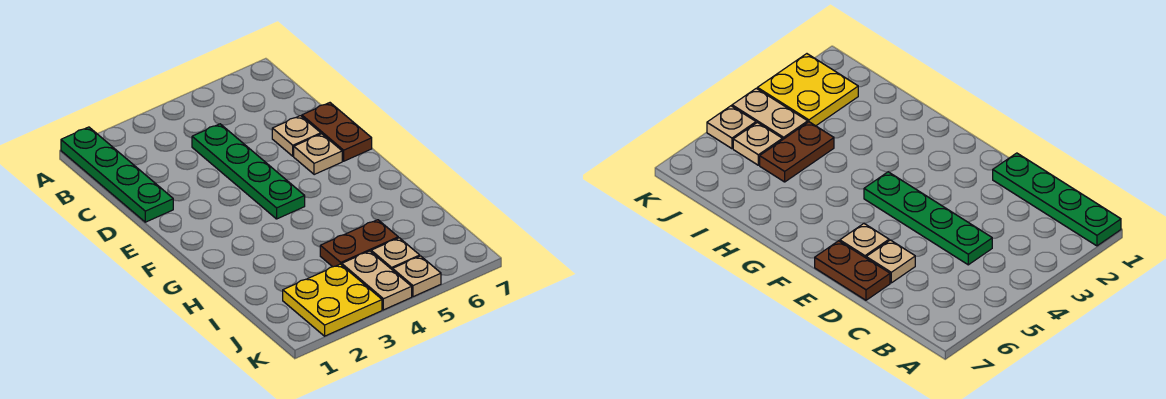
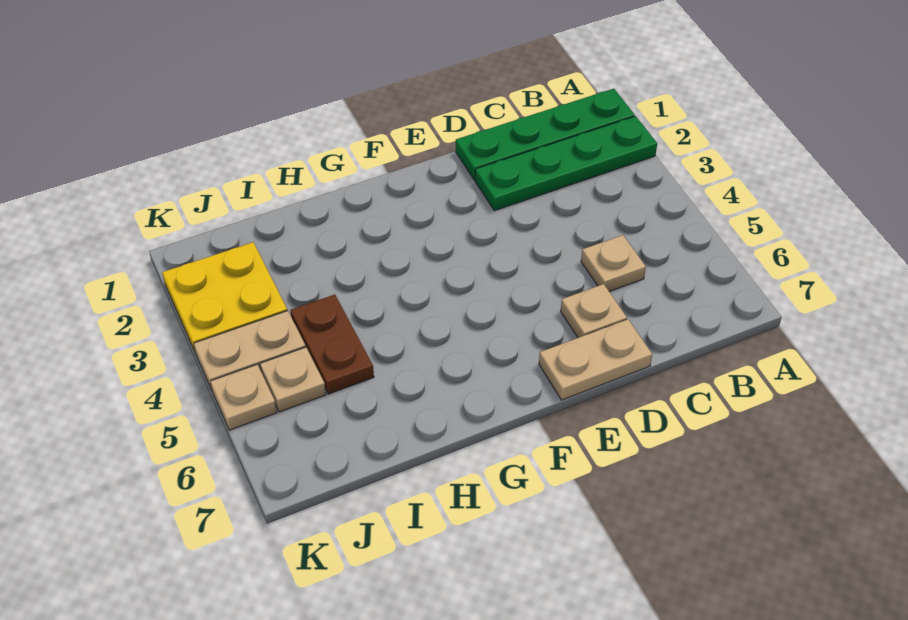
green plate C4:F4 level 1 -> green plate A2:D2 level 1
brown plate D7:E7 level 1 -> tan plate D7:E7 level 1
tan plate E6 level 1 -> tan plate C5 level 1

